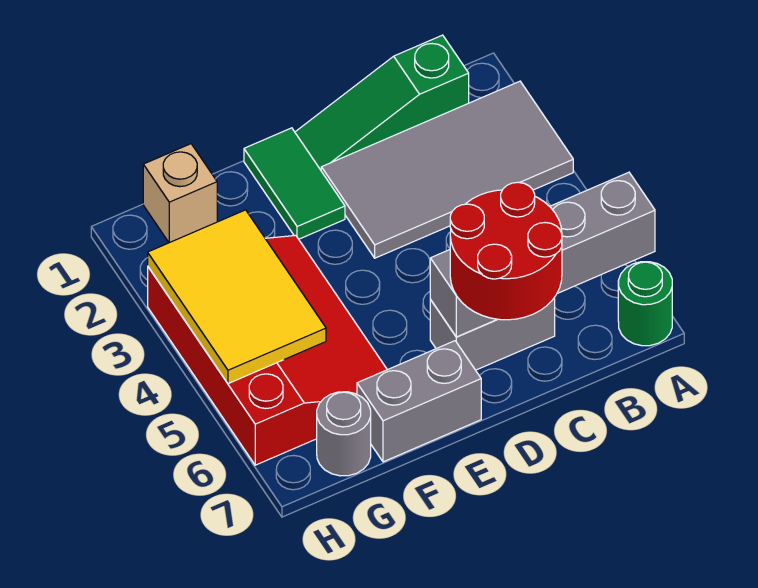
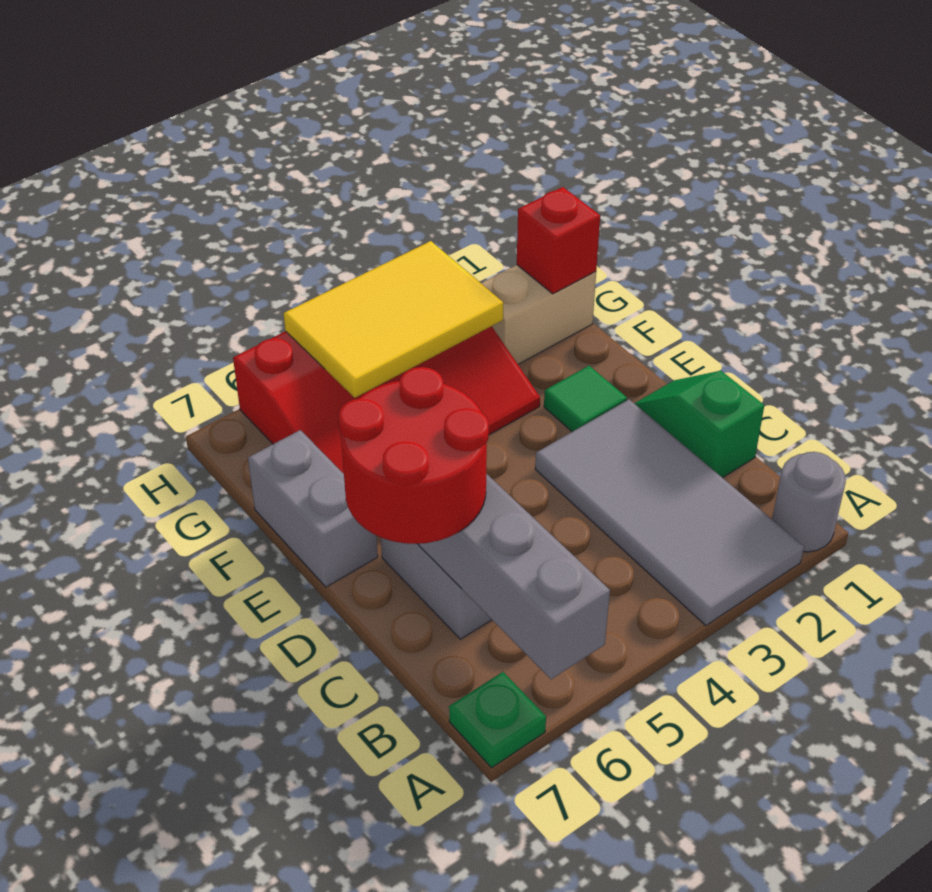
green round brick A7 level 1 -> green plate A7 level 1
green slope B1:D1 level 1 top B -> green slope C1:D1 level 1 top C
green tile E1:E2 level 1 -> green tile E2 level 1
tan brick G1 level 1 -> tan brick G1:G2 level 1
none -> red brick G1 level 2
grey round brick G7 level 1 -> grey round brick A1 level 1

